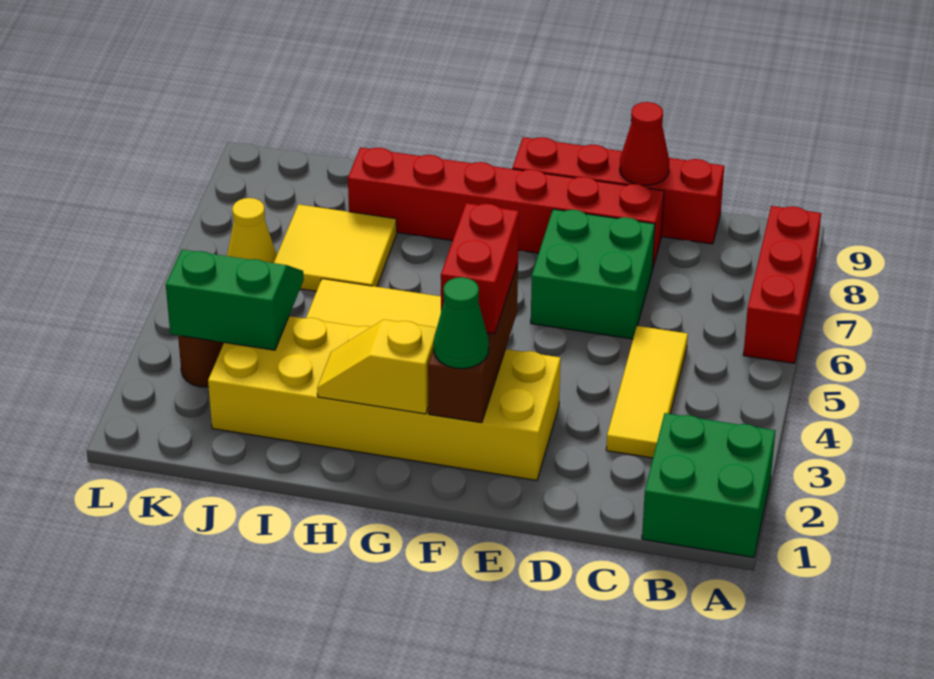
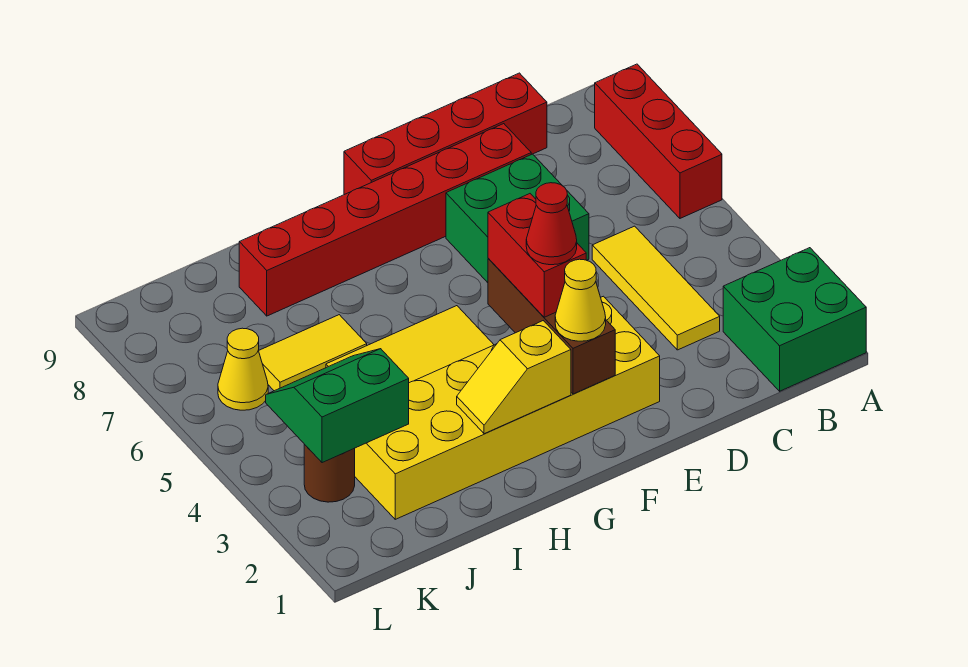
red cone D9 level 2 -> red cone F3 level 4
green cone F2 level 3 -> yellow cone F2 level 3
yellow tile I6:J7 level 1 -> yellow tile I6:J6 level 1

